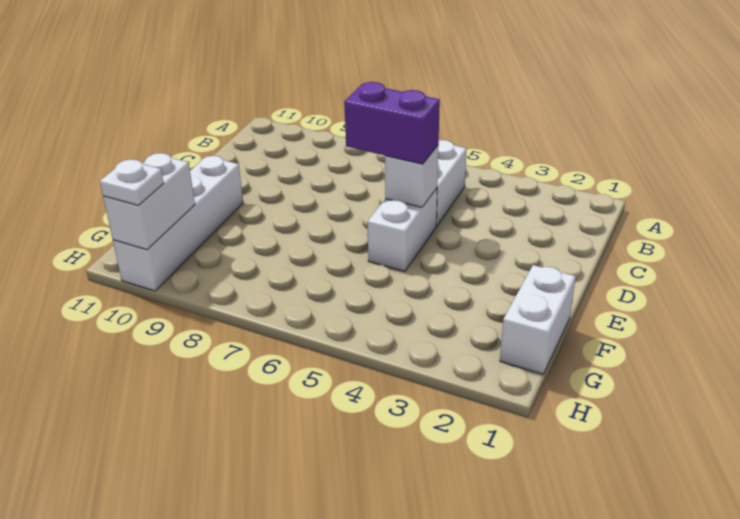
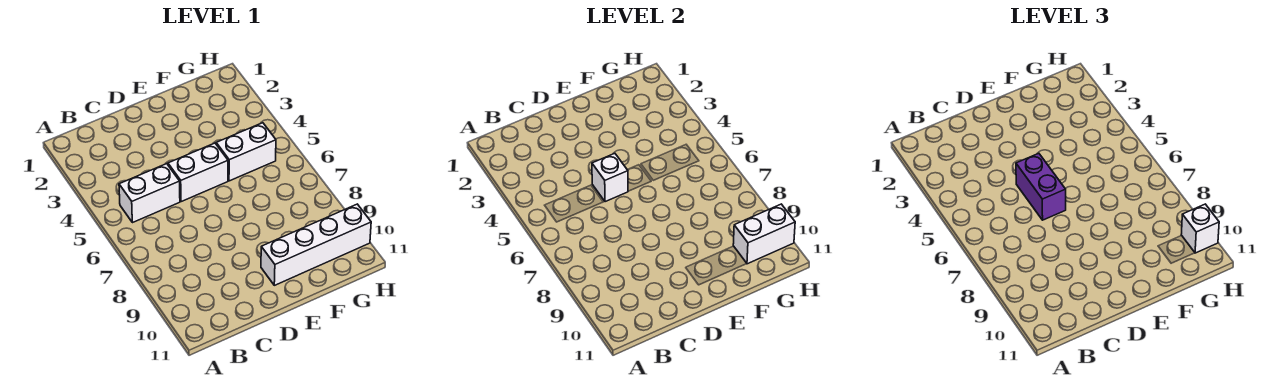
white brick F1:G1 level 1 -> white brick F5:G5 level 1
white plate H10 level 3 -> white brick H10 level 3

